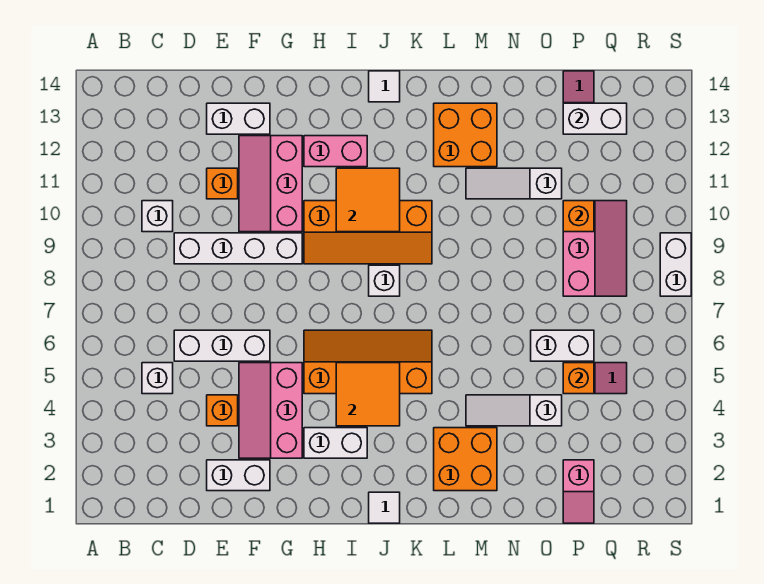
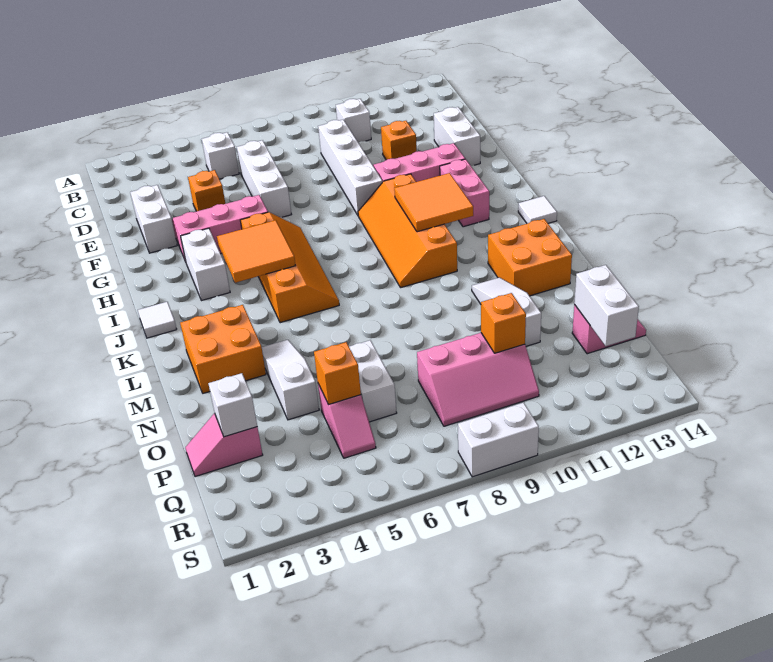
white brick J8 level 1 -> white brick P2 level 2

